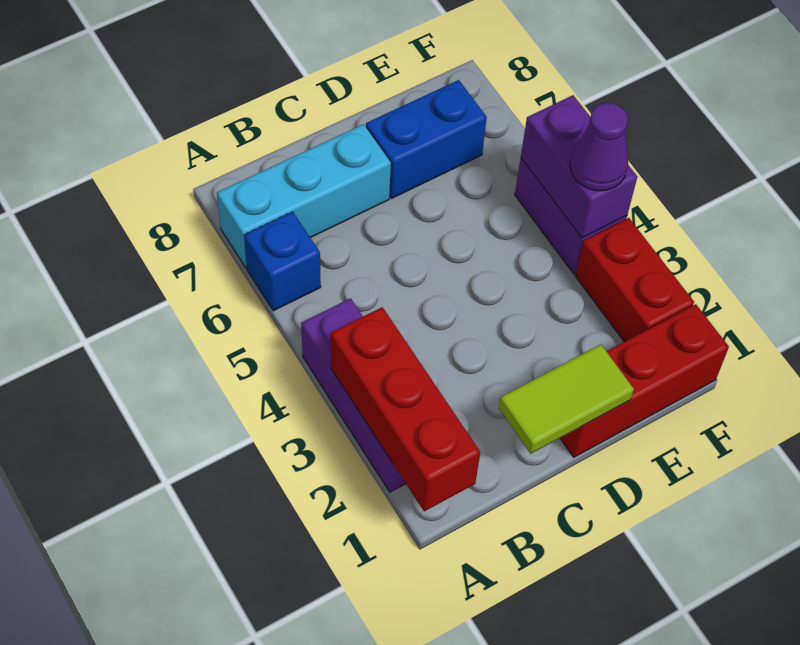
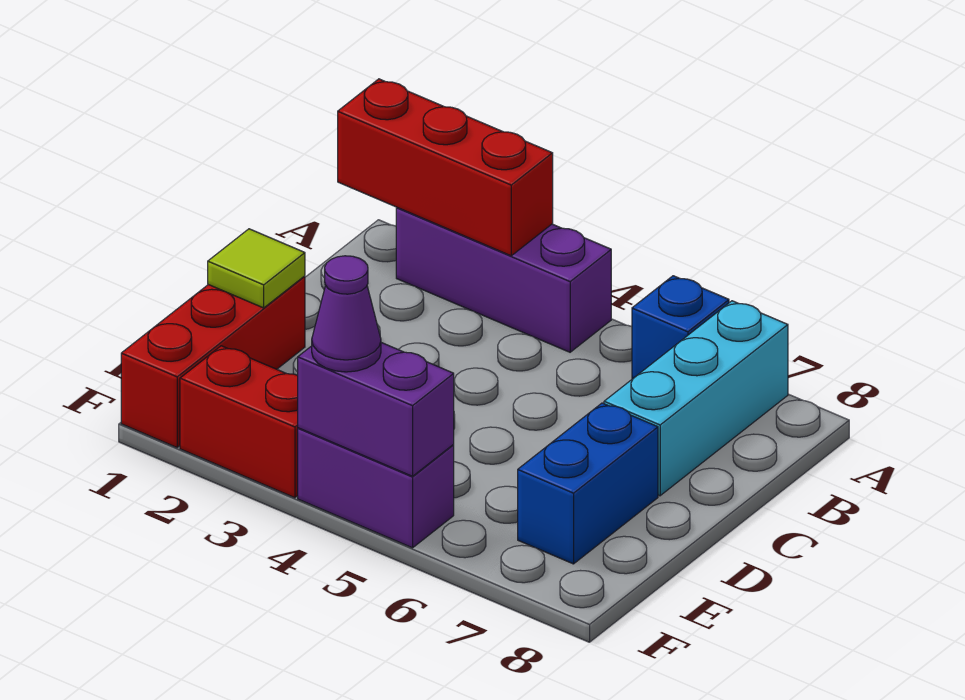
lime tile C1:D1 level 2 -> lime tile D1 level 2

